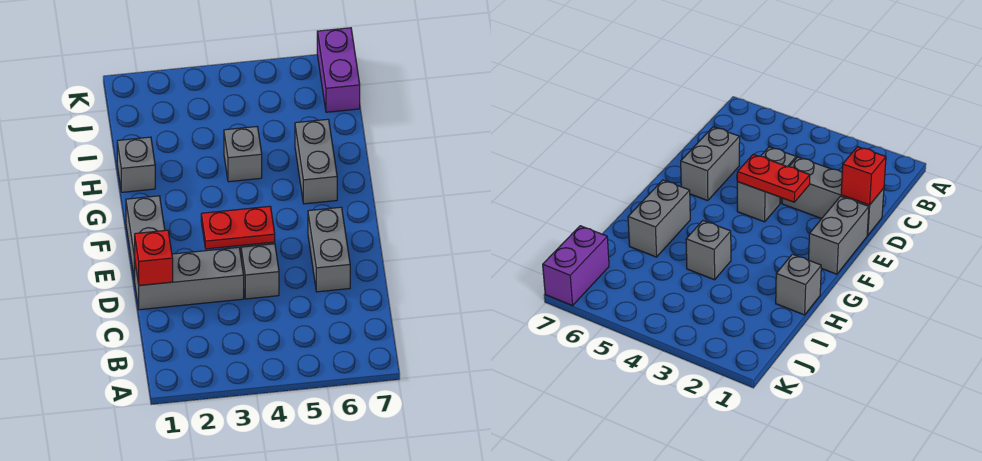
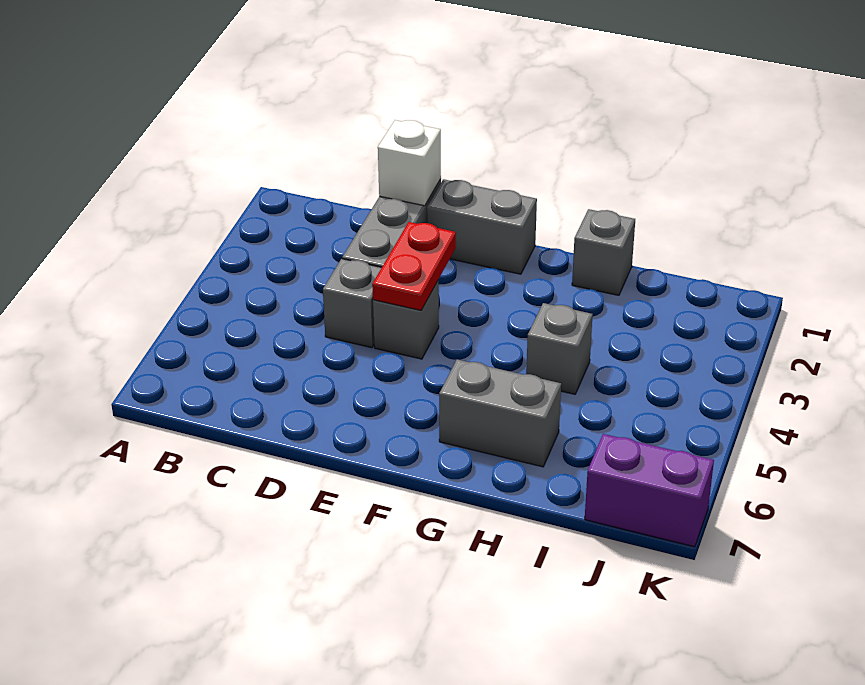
red brick D1 level 2 -> white brick D1 level 2
grey brick D6:E6 level 1 -> none

